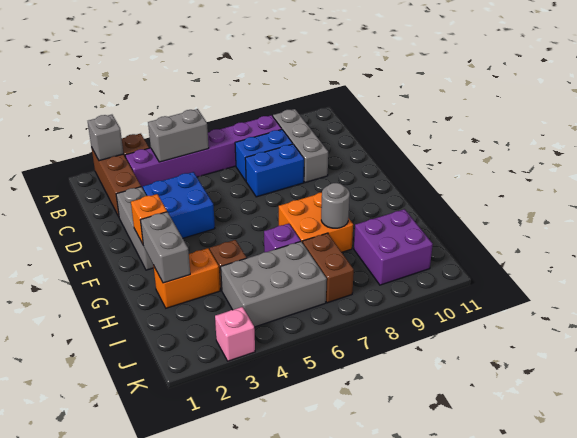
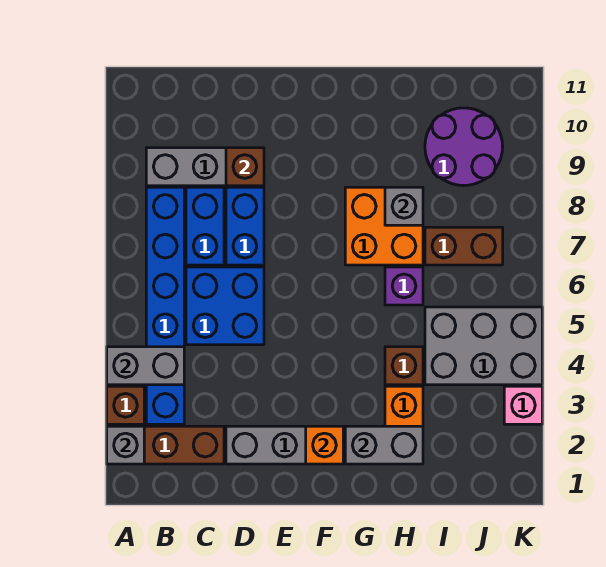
purple brick B3:B8 level 1 -> blue brick B3:B8 level 1
grey brick B4:B5 level 2 -> grey brick A4:B4 level 2
blue brick D3:E4 level 1 -> blue brick C5:D6 level 1
none -> brown brick D9 level 2
grey round brick H8 level 2 -> grey brick H8 level 2
grey brick I4:J6 level 1 -> grey brick I4:K5 level 1
purple brick I9:J10 level 1 -> purple round brick I9:J10 level 1

